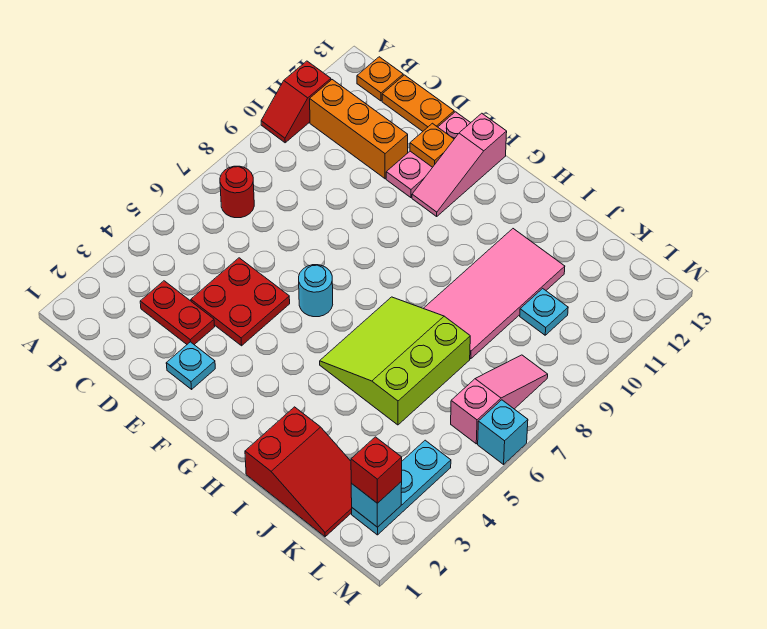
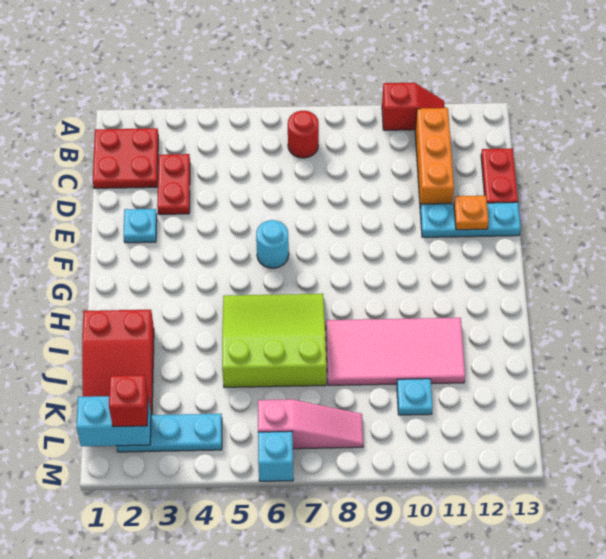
red slope A10:A11 level 1 top 11 -> red slope A10:A11 level 1 top 10
orange plate B13 level 1 -> none
orange plate C13:D13 level 1 -> red plate C13:D13 level 1
red plate D4:E5 level 1 -> red plate B1:C2 level 1
pink plate E11:E13 level 1 -> cyan plate E11:E13 level 1
pink slope F11:F13 level 1 top 13 -> none
cyan brick L2 level 2 -> cyan brick L1:L2 level 2

